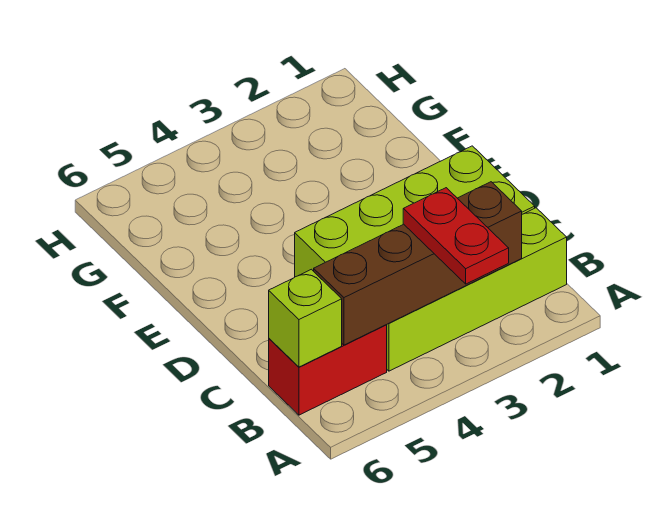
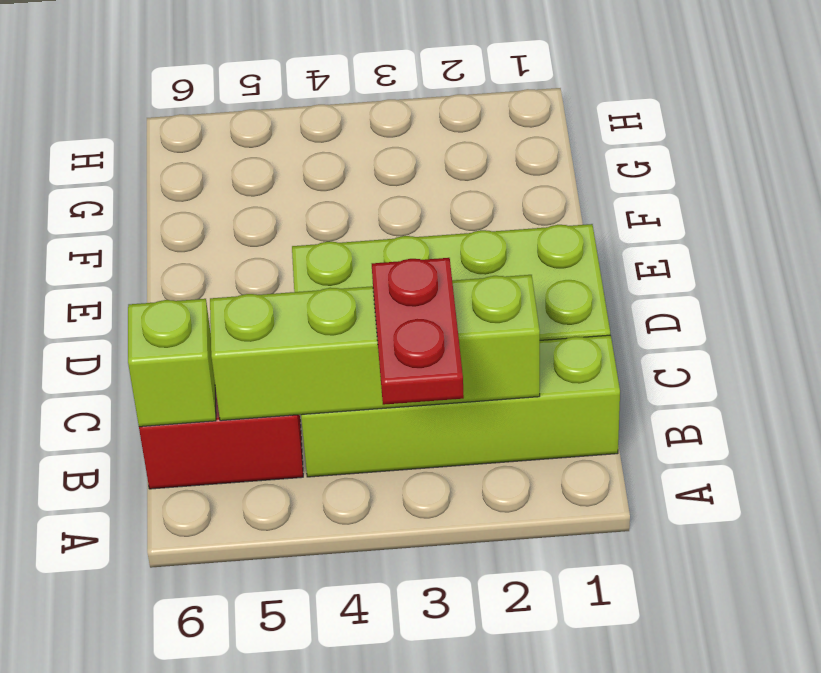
brown brick B2:B5 level 2 -> lime brick B2:B5 level 2

